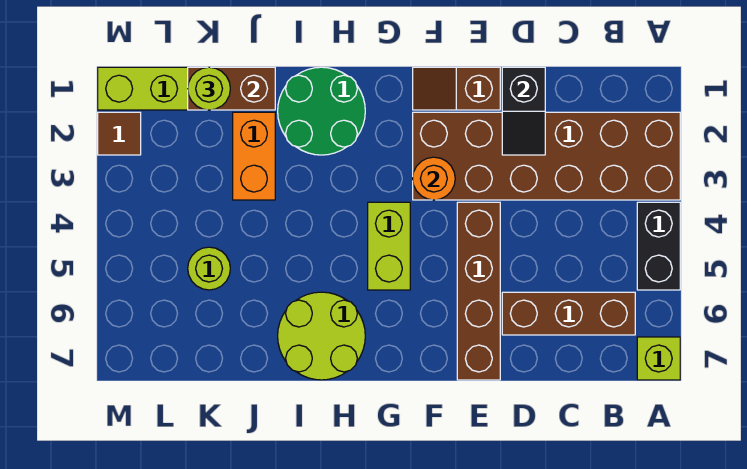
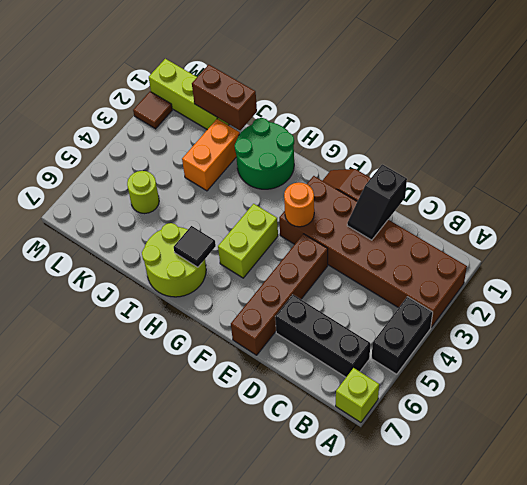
brown brick B6:D6 level 1 -> black brick B6:D6 level 1
none -> black tile H6 level 2
lime round brick K1 level 3 -> none

